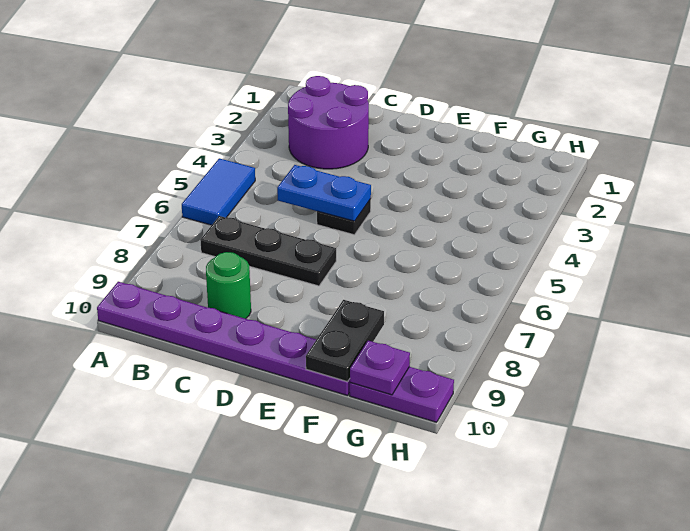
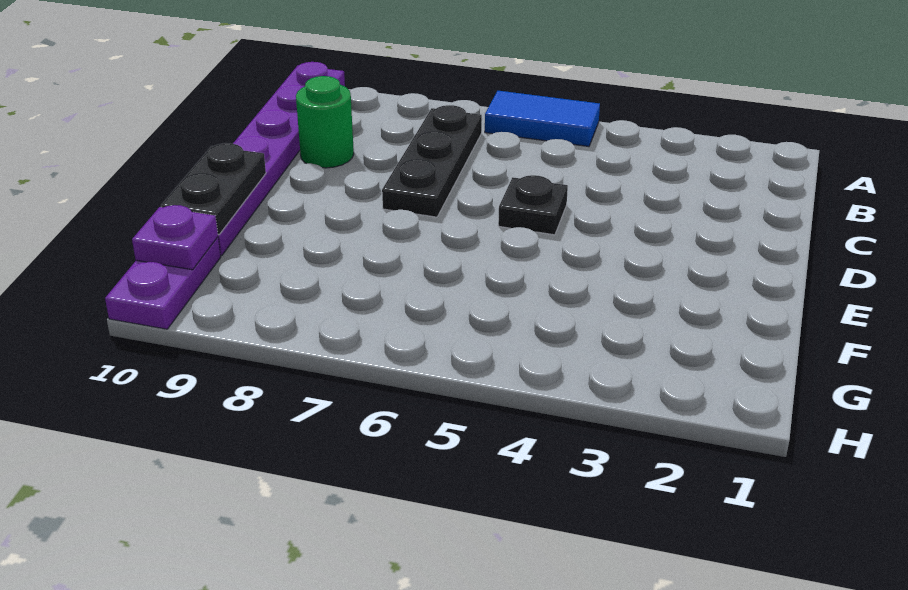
purple round brick B2:C3 level 1 -> none
blue plate C5:D5 level 2 -> none
black plate F9:F10 level 2 -> black plate E10:F10 level 2

